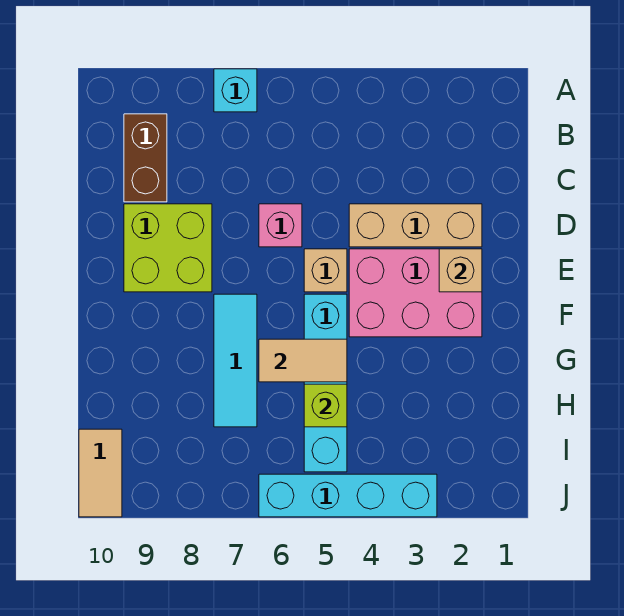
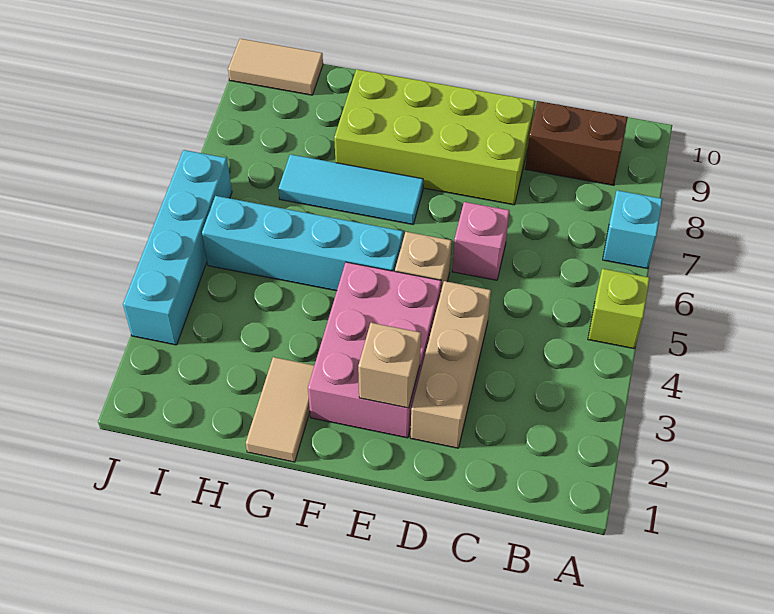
lime brick D8:E9 level 1 -> lime brick D8:G9 level 1
tan tile G5:G6 level 2 -> tan tile G1:G2 level 1
lime brick H5 level 2 -> lime brick A5 level 1

